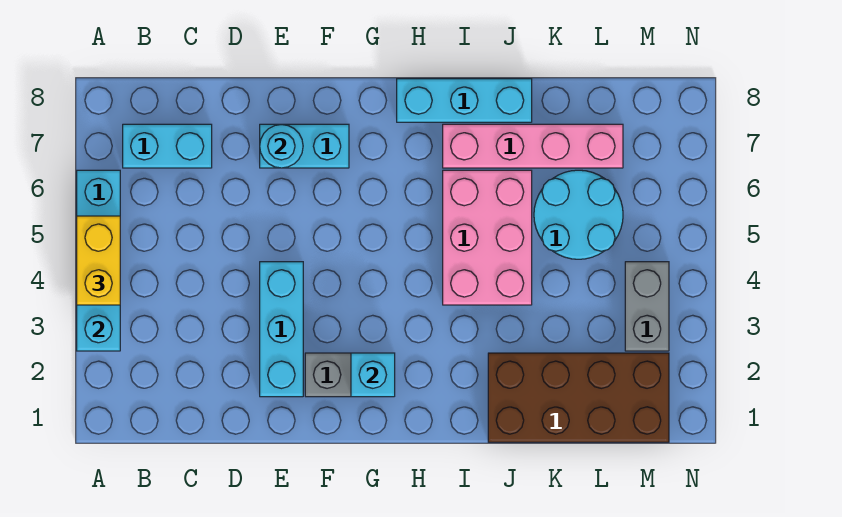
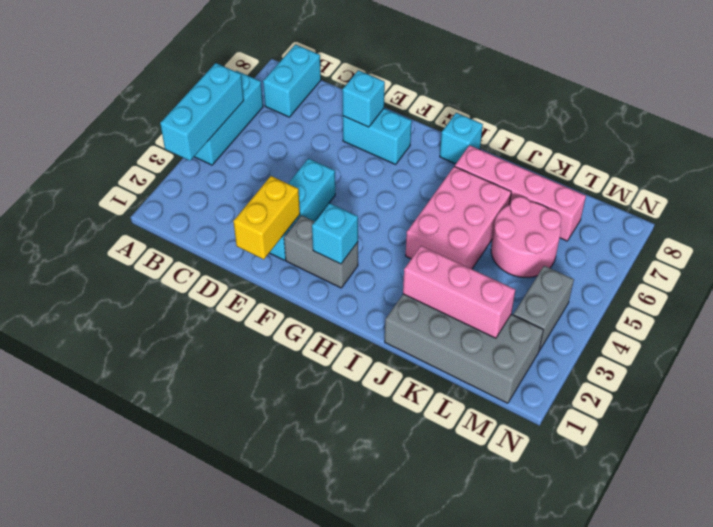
yellow brick A4:A5 level 3 -> yellow brick E1:E2 level 2
cyan brick B7:C7 level 1 -> cyan brick B7:B8 level 1
cyan round brick E7 level 2 -> cyan brick E7 level 2
cyan brick H8:J8 level 1 -> cyan brick H8 level 1
brown brick J1:M2 level 1 -> grey brick J1:M2 level 1
none -> pink brick J2:L2 level 2
cyan round brick K5:L6 level 1 -> pink round brick K5:L6 level 1

